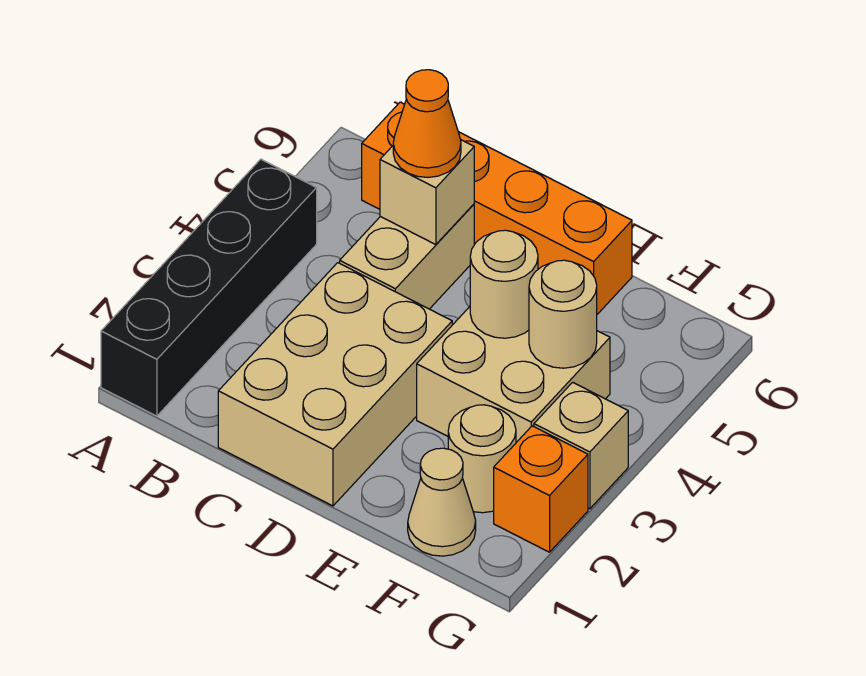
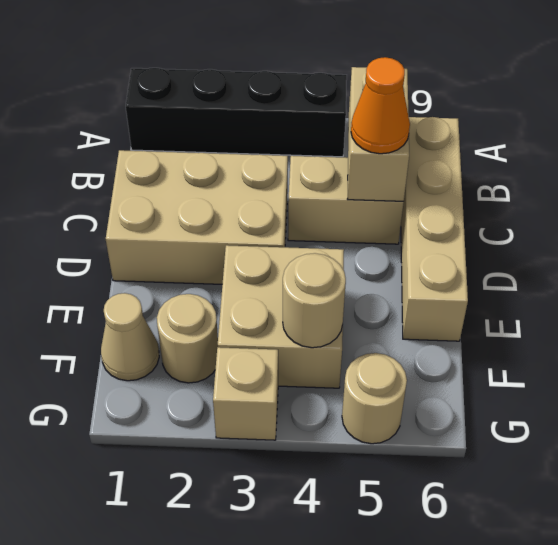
orange brick B6:E6 level 1 -> tan brick B6:E6 level 1
tan brick C5 level 2 -> tan brick B5:C5 level 2
tan round brick E4 level 2 -> tan round brick G5 level 1
orange brick G2 level 1 -> none

